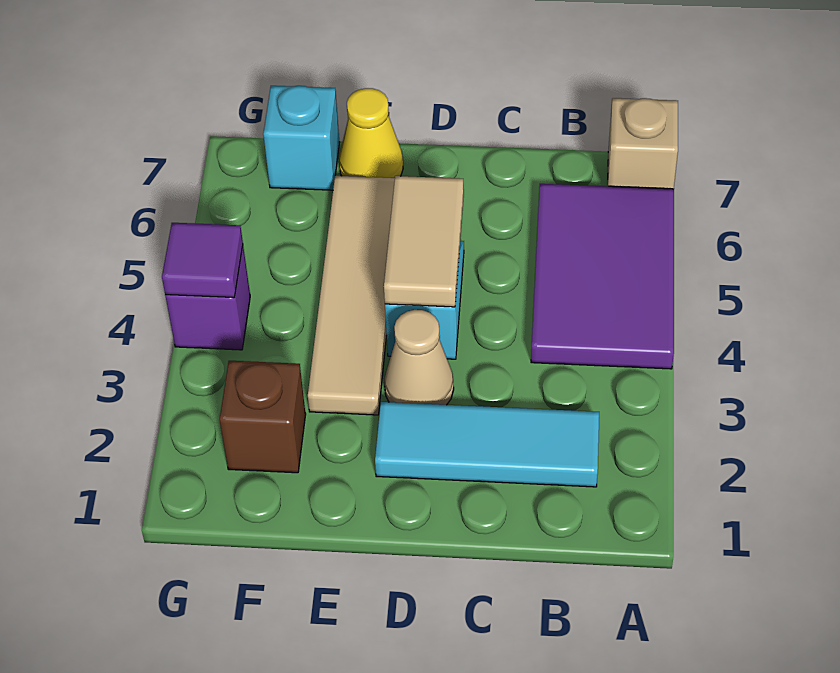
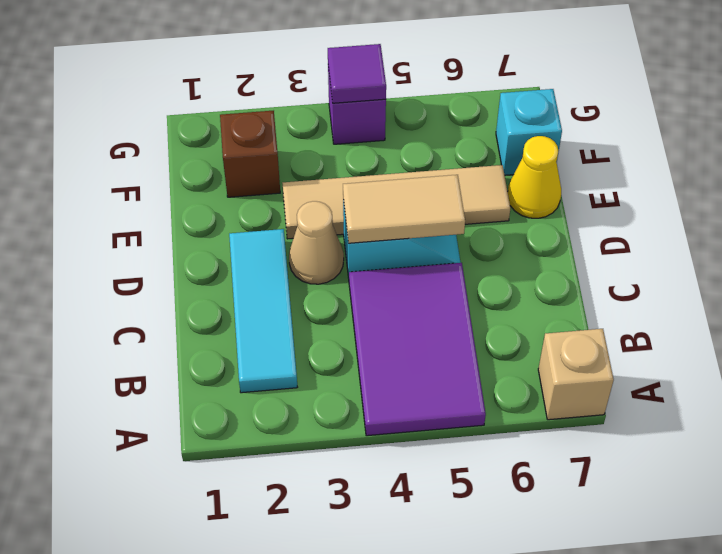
purple tile A4:B6 level 1 -> purple tile A4:C5 level 1

